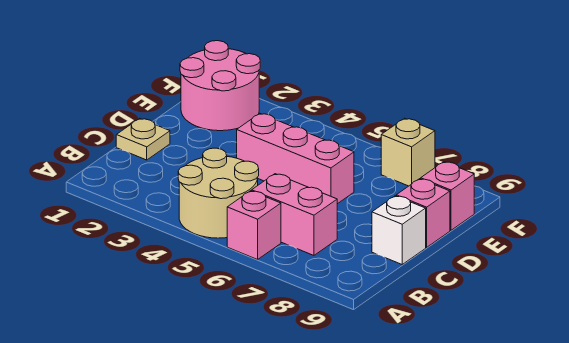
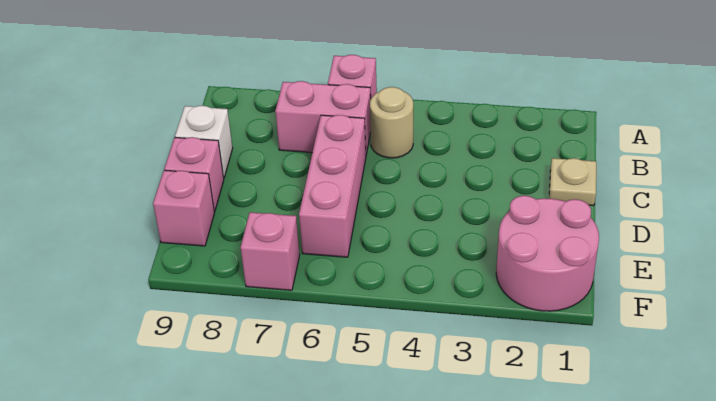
tan round brick A4:B5 level 1 -> tan round brick B5 level 1
pink brick D4:D6 level 1 -> pink brick C6:E6 level 1
tan brick F7 level 1 -> pink brick F7 level 1

